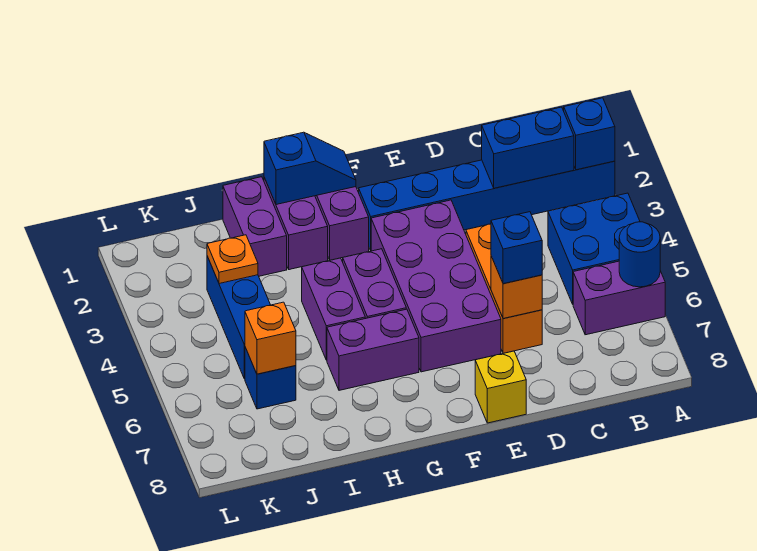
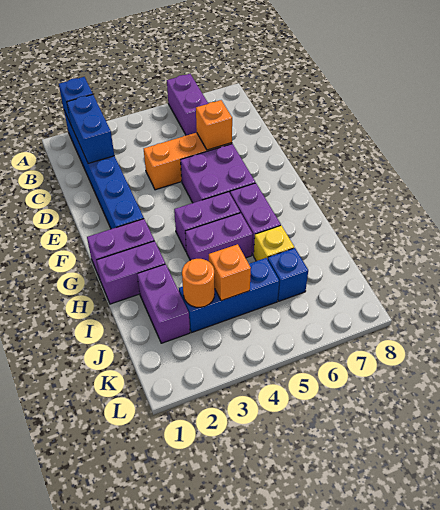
blue brick A4:B5 level 1 -> none
blue round brick A6 level 2 -> none
blue brick D6 level 3 -> none
purple brick E3:F6 level 1 -> purple brick E5:F6 level 1
yellow brick E8 level 1 -> yellow brick I6 level 1
blue slope G1:H1 level 2 top H -> none
purple brick I1:I2 level 1 -> purple brick I2:J2 level 1
orange plate J3 level 2 -> orange round brick J3 level 2
orange brick J6 level 2 -> orange brick J4 level 2

